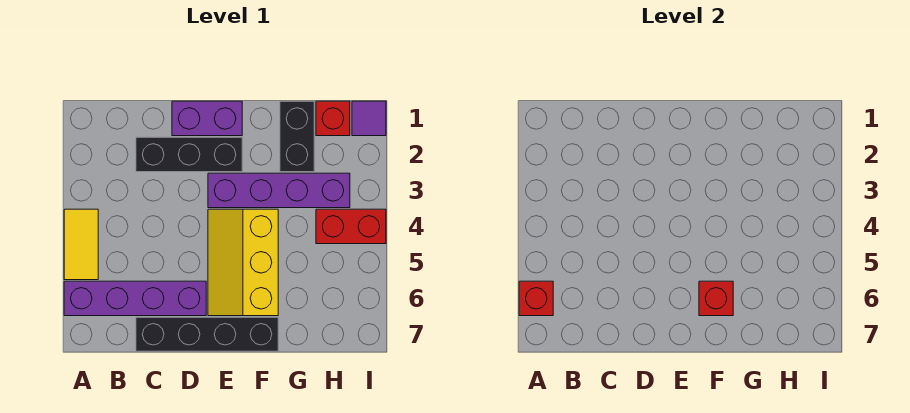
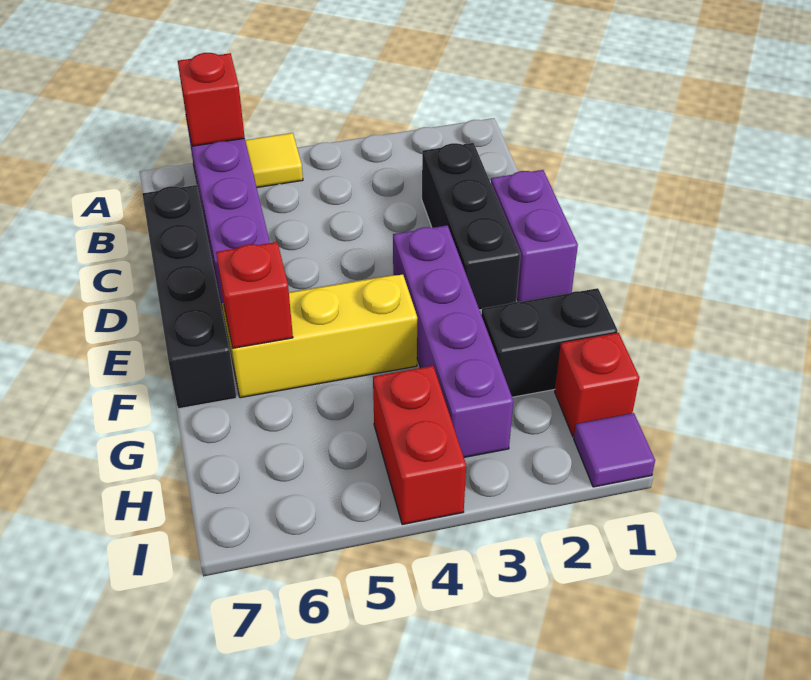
yellow tile A4:A5 level 1 -> yellow tile A5 level 1

